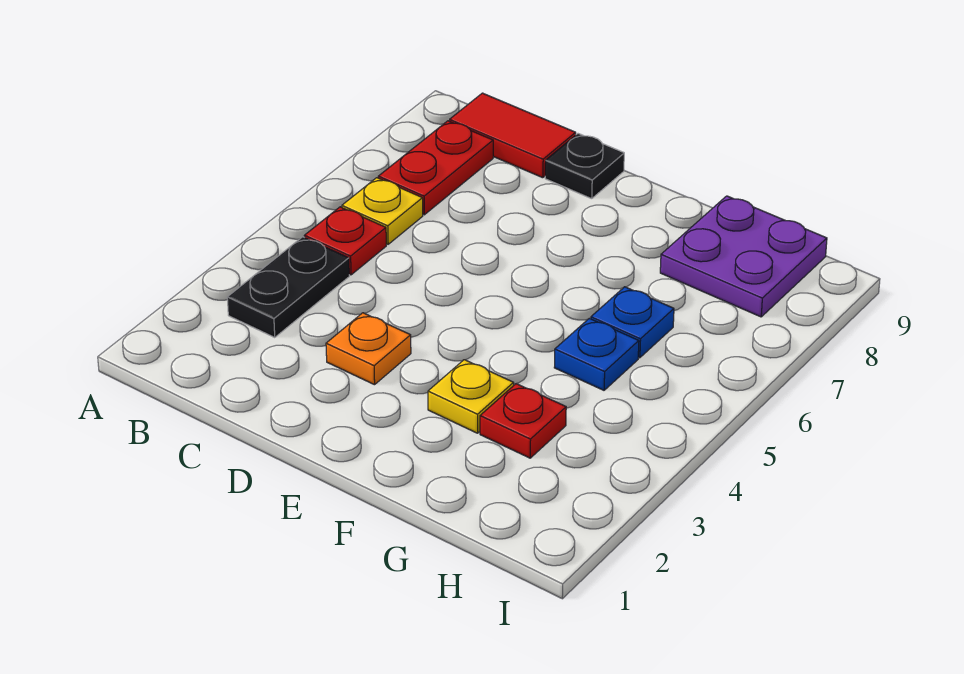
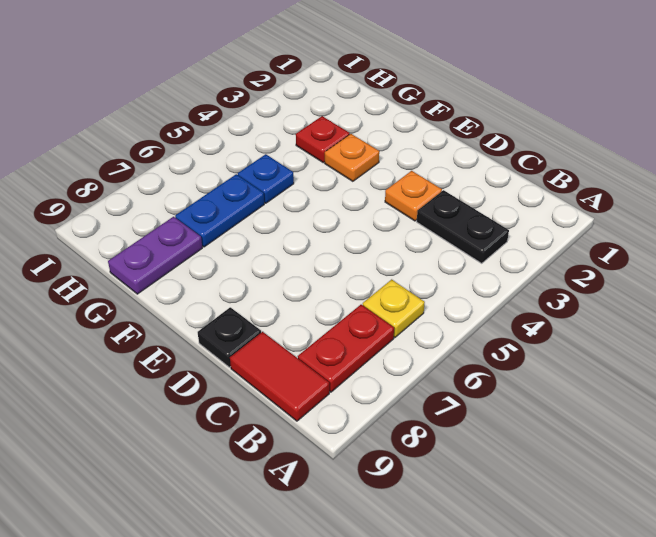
black plate B3:B4 level 1 -> black plate B3:C3 level 1
red plate B5 level 1 -> none
yellow plate F3 level 1 -> orange plate F3 level 1
blue plate G6 level 1 -> blue plate G6:G7 level 1
purple plate G8:H9 level 1 -> purple plate G8:G9 level 1

